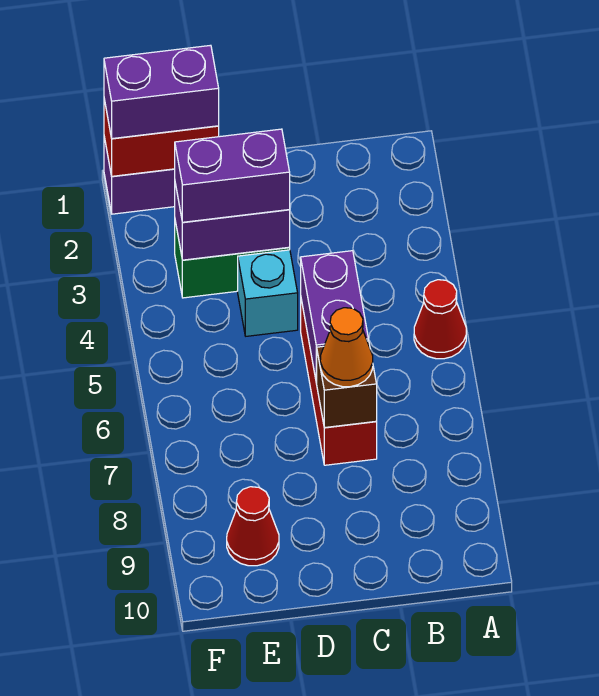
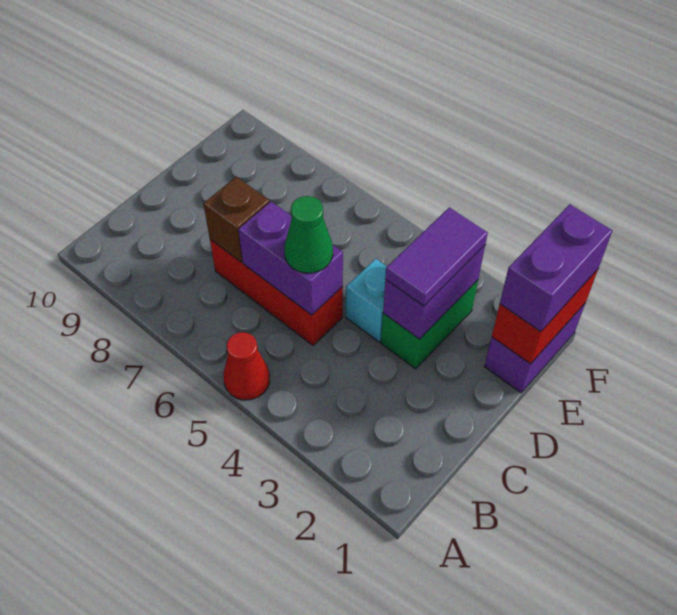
none -> green cone C5 level 3
orange cone C7 level 3 -> none
purple brick D3:E3 level 3 -> purple tile D3:E3 level 3
red cone E9 level 1 -> none

